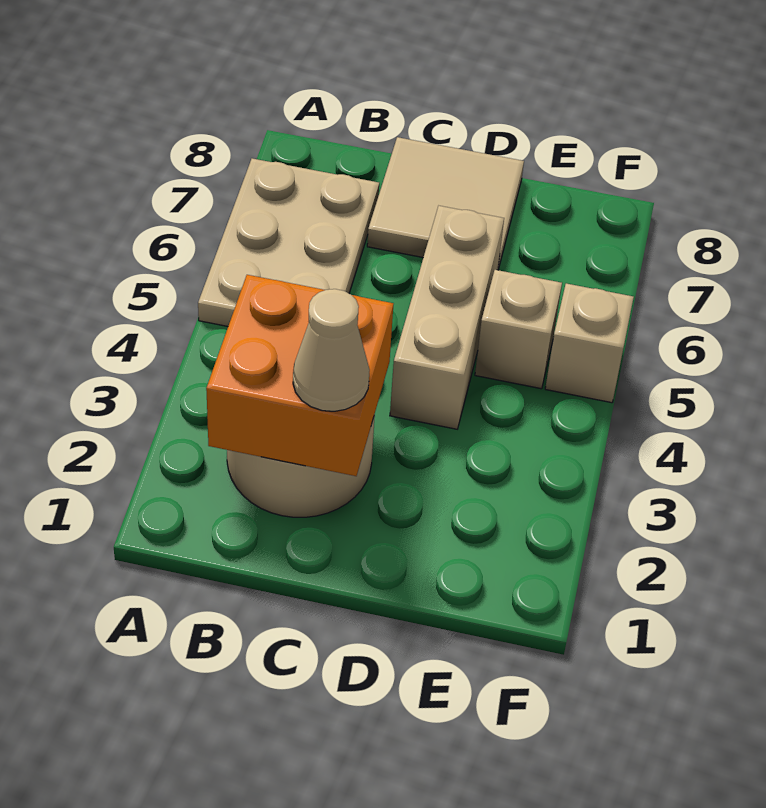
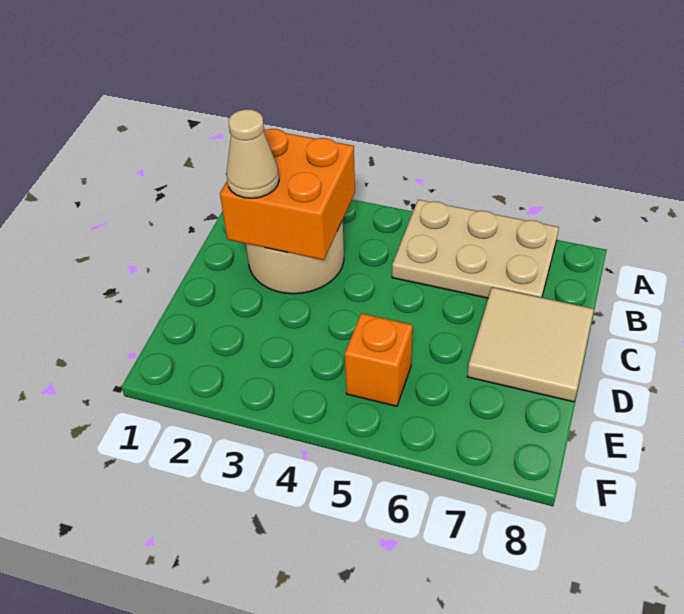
tan brick D4:D6 level 1 -> none
tan brick E5 level 1 -> orange brick E5 level 1
tan brick F5 level 1 -> none

